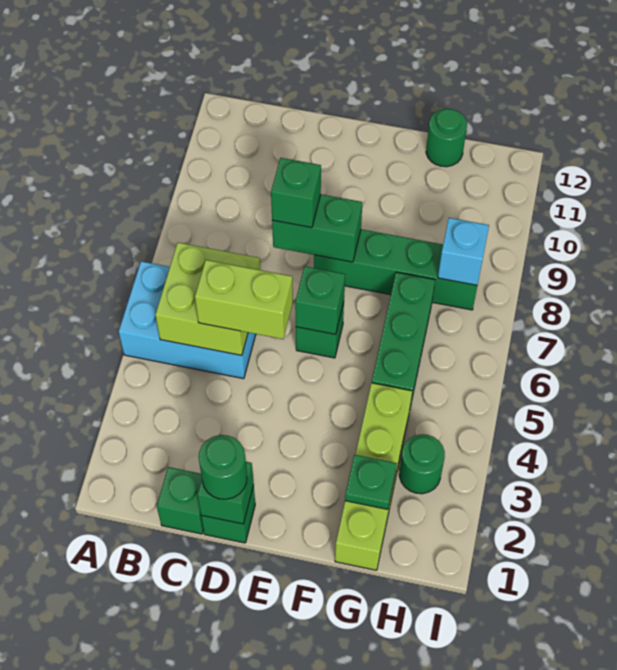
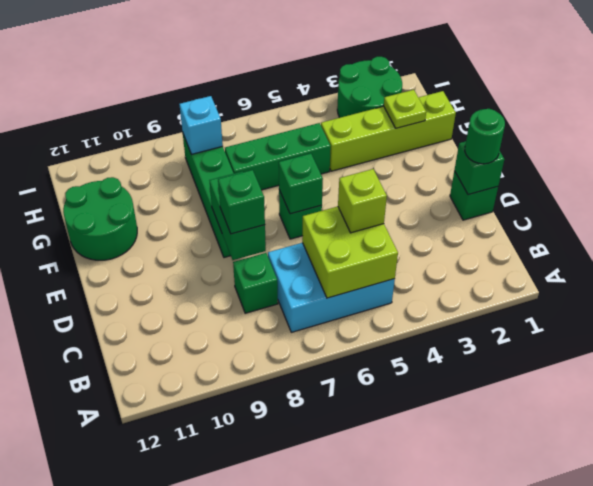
cyan brick A5:C6 level 1 -> cyan brick B5:C7 level 1
green brick C1 level 1 -> green brick C8 level 1
lime brick C5:D5 level 3 -> lime brick C5 level 3
green plate G2 level 2 -> lime plate G2 level 2
green round brick G12 level 1 -> green round brick F11:G12 level 1
green round brick H3 level 1 -> green round brick H2:I3 level 1

